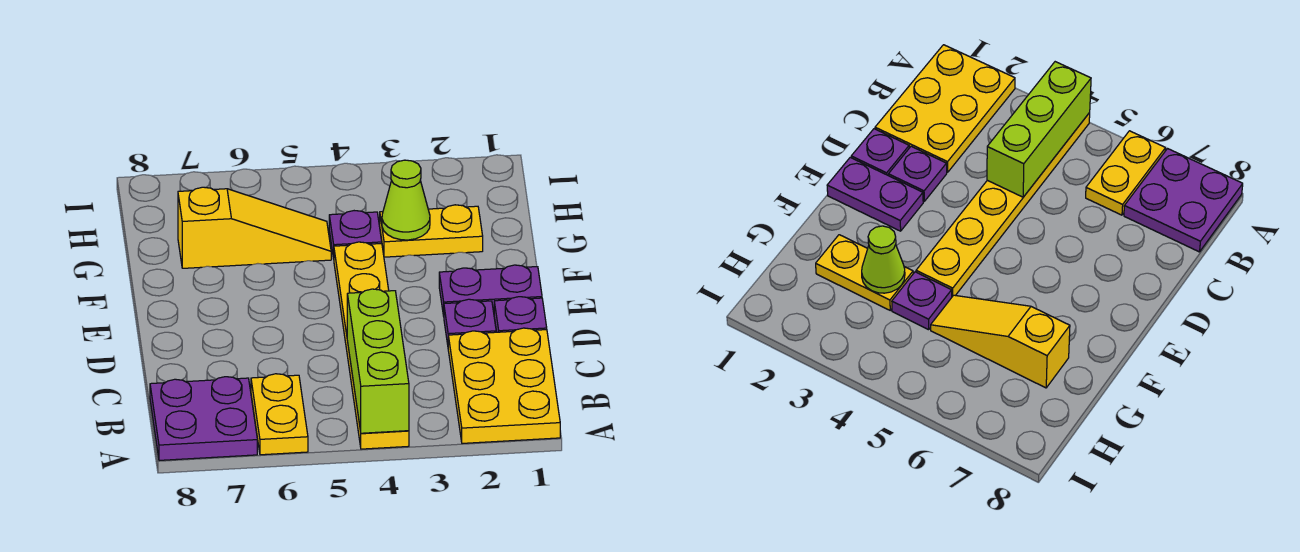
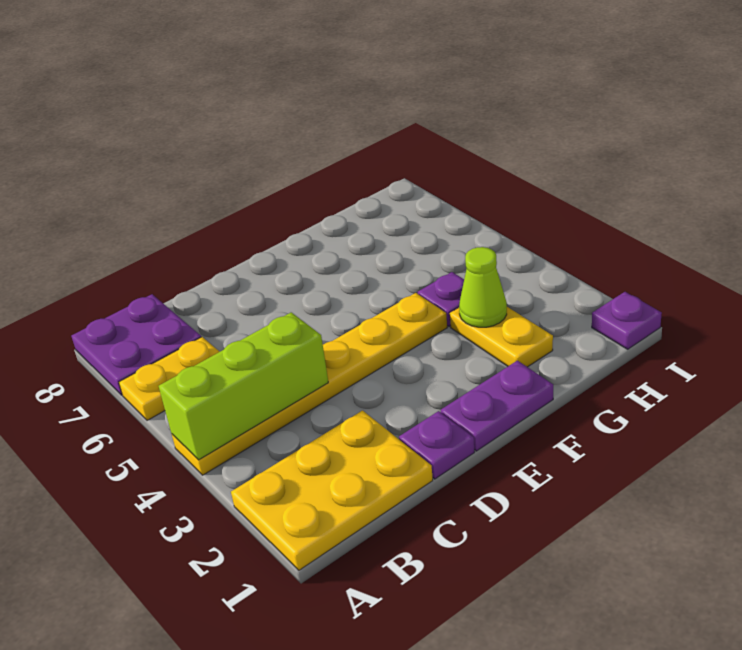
purple plate D2 level 1 -> purple plate I1 level 1
purple plate E1:E2 level 1 -> purple plate E1:F1 level 1
yellow slope G5:G7 level 1 top 7 -> none

